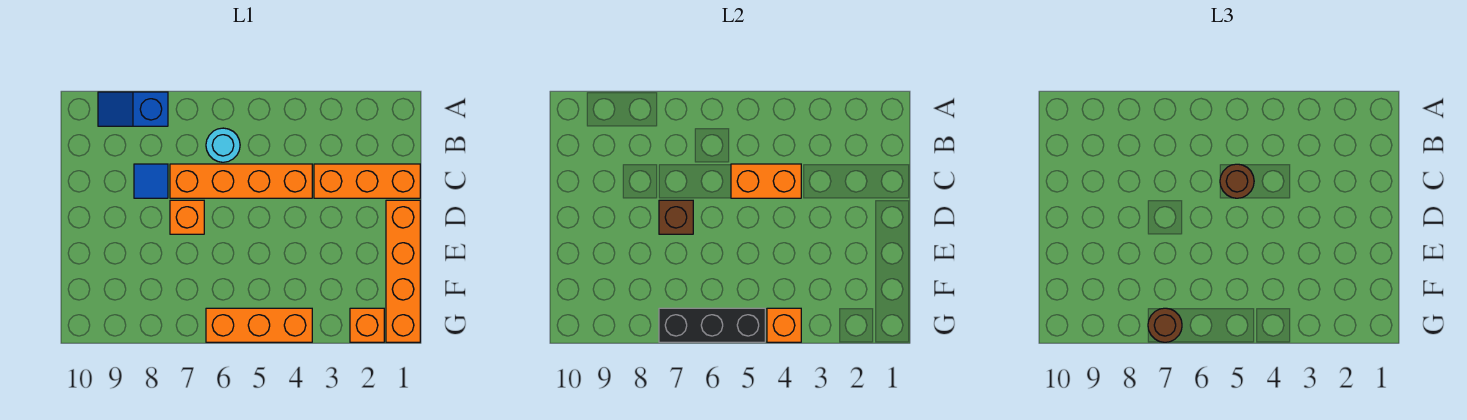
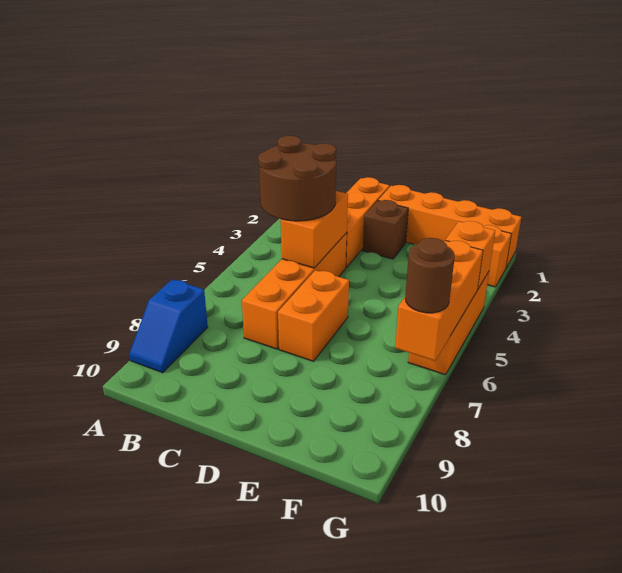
cyan round brick B6 level 1 -> none
brown round brick C5 level 3 -> brown round brick B4:C5 level 3
blue tile C8 level 1 -> none
orange brick D7 level 1 -> orange brick D6:D7 level 1
brown brick D7 level 2 -> brown brick D2 level 1
black brick G5:G7 level 2 -> orange brick G5:G7 level 2

